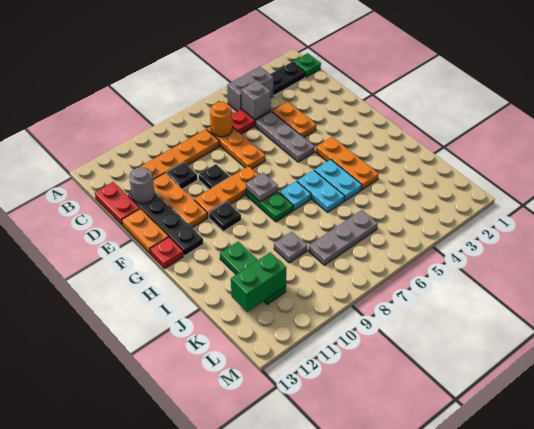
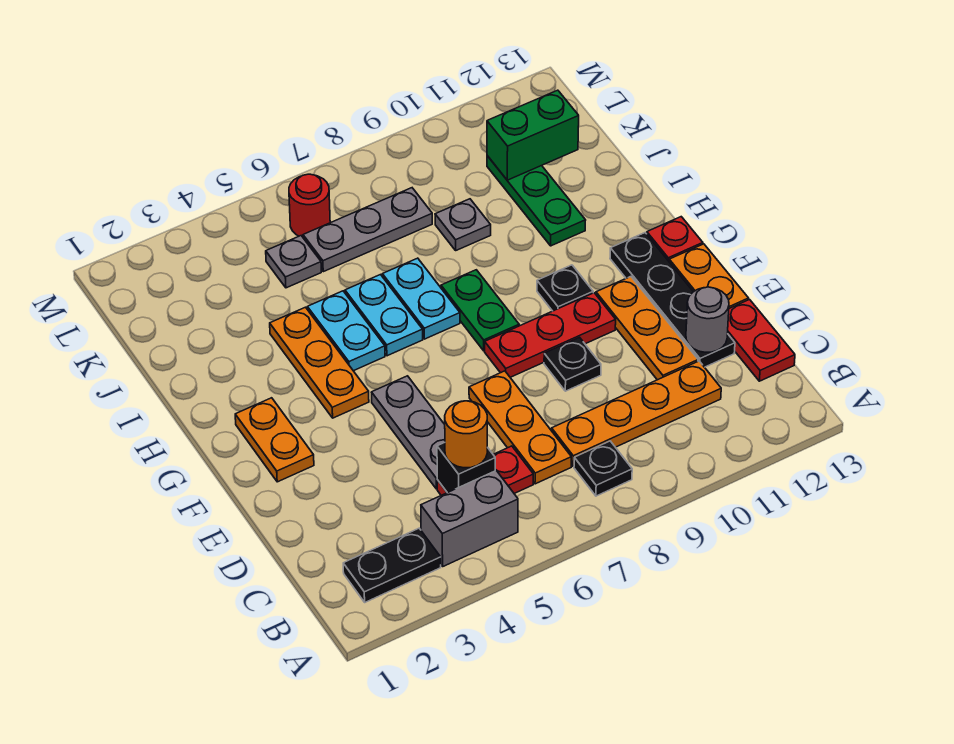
green plate B1 level 1 -> none
grey brick C5 level 2 -> black brick C5 level 2
orange round brick C7 level 2 -> orange round brick C5 level 3
orange plate D4:E4 level 1 -> orange plate F2:G2 level 1
black plate D10 level 1 -> black plate B8 level 1
orange plate F8:F10 level 1 -> red plate F8:F10 level 1
grey plate G8 level 2 -> grey plate K5 level 1
cyan plate H7 level 1 -> cyan plate H7:I7 level 1
none -> red round brick L6 level 1

